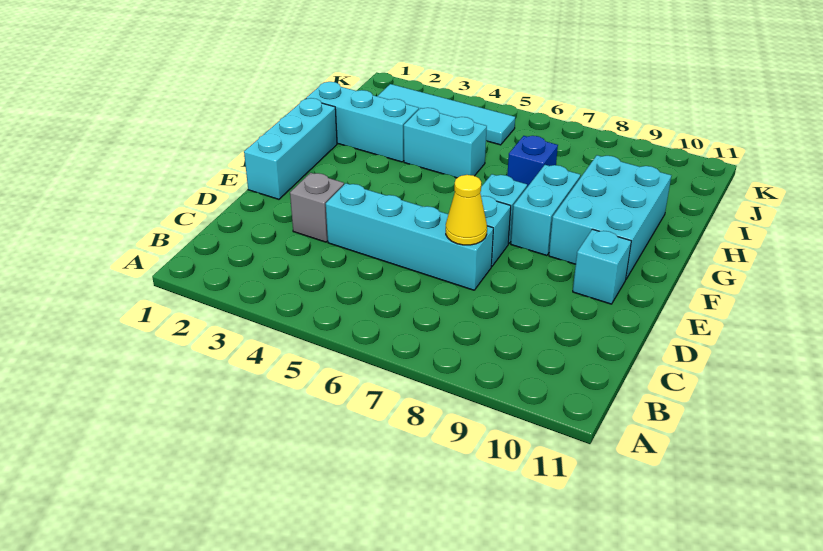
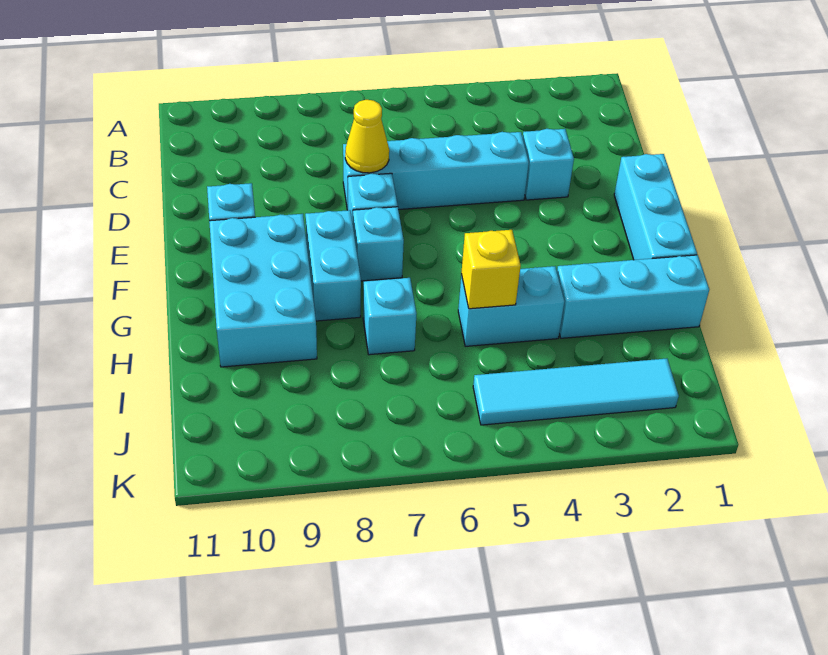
grey brick D3 level 1 -> cyan brick D3 level 1
none -> yellow brick H5 level 2
blue brick H7 level 1 -> cyan brick H7 level 1

